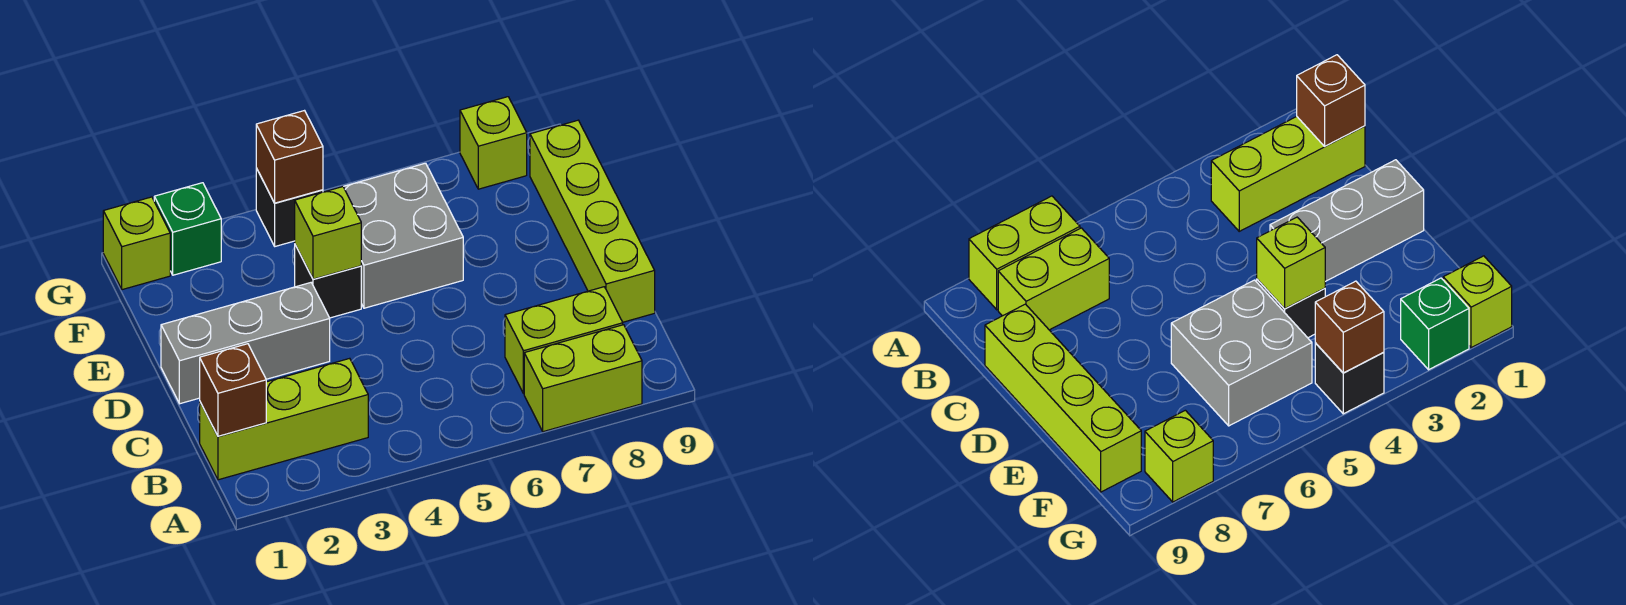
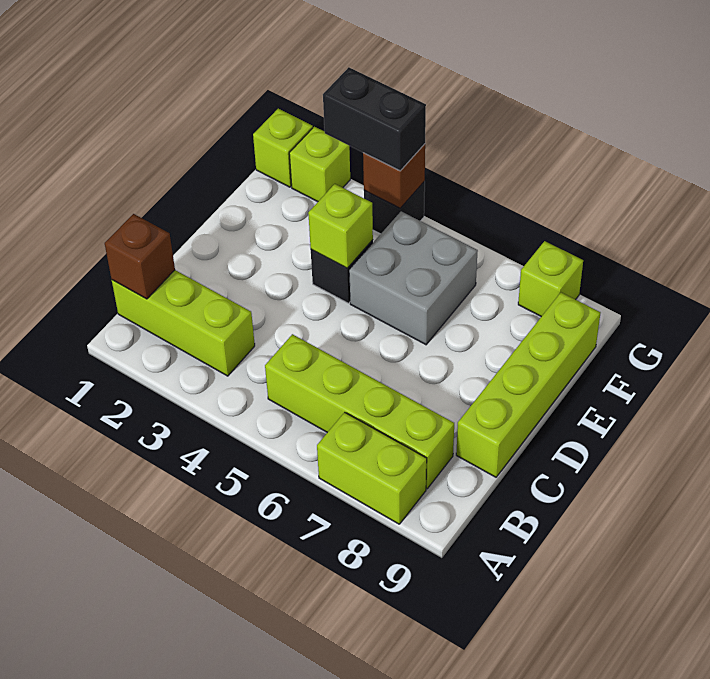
lime brick B7:B8 level 1 -> lime brick B5:B8 level 1
grey brick D1:D3 level 1 -> none
green brick G2 level 1 -> lime brick G2 level 1
none -> black brick G3:G4 level 3

